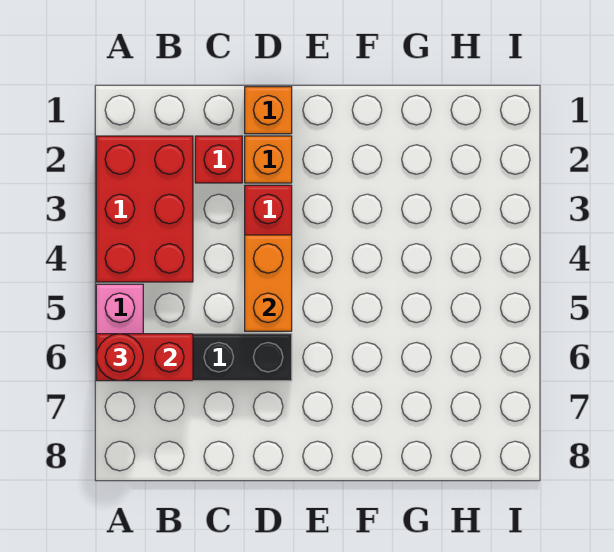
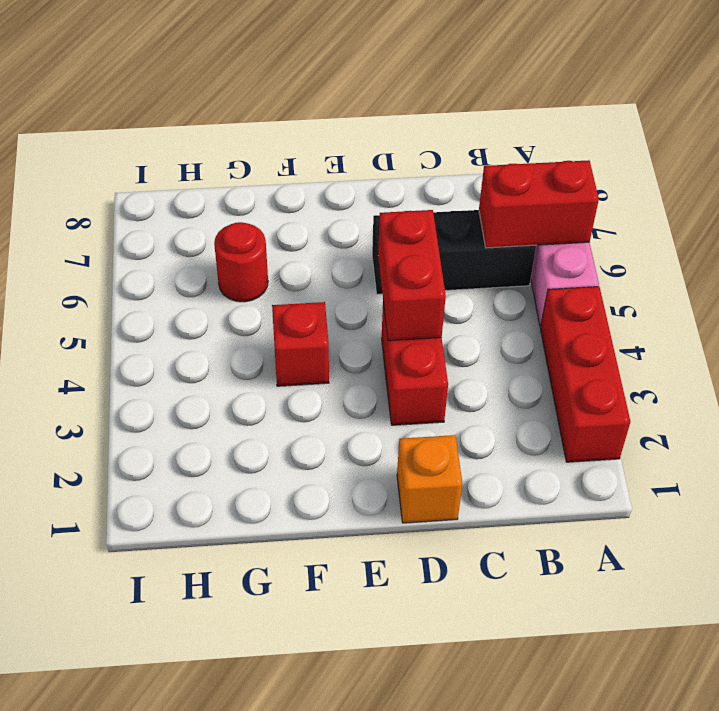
red brick A2:B4 level 1 -> red brick A2:A4 level 1
red round brick A6 level 3 -> red round brick G6 level 1
red brick C2 level 1 -> red brick F4 level 1
orange brick D2 level 1 -> none
orange brick D4:D5 level 2 -> red brick D4:D5 level 2

